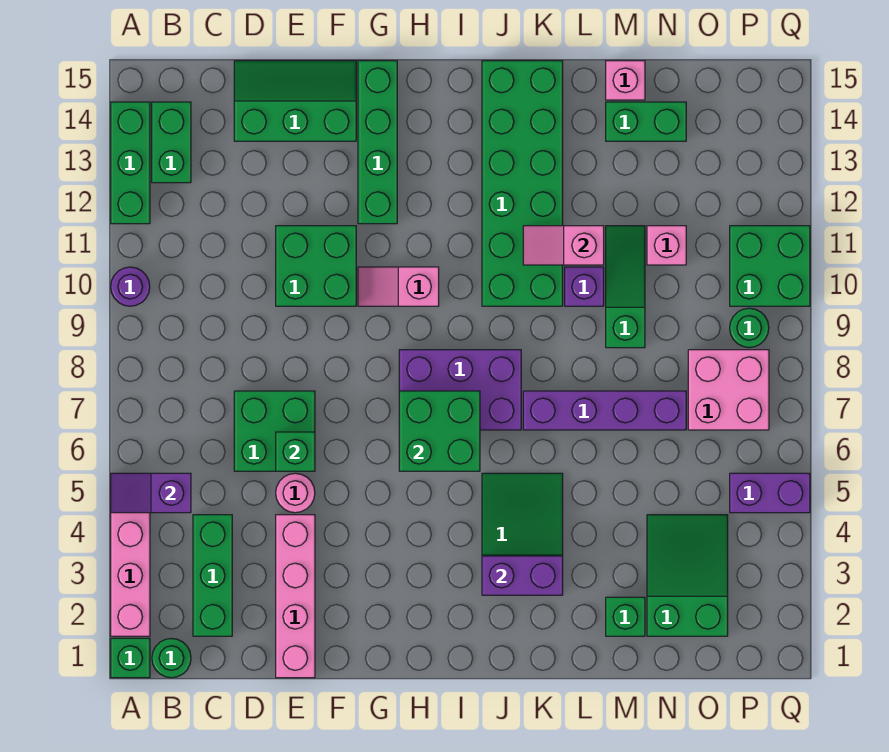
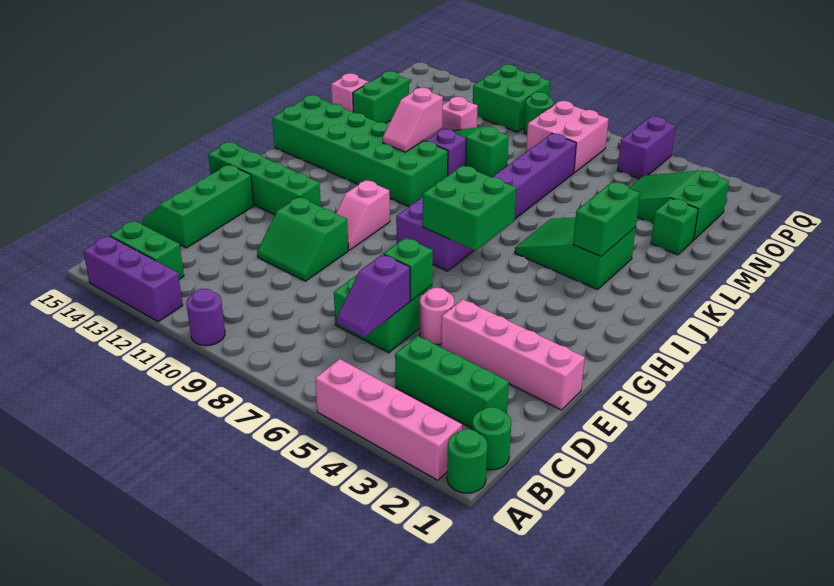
green brick A1 level 1 -> green round brick A1 level 1
purple slope A5:B5 level 2 top B -> purple slope C6:D6 level 2 top D
green brick A12:A14 level 1 -> purple brick A12:A14 level 1
green brick E10:F11 level 1 -> green slope E10:F11 level 1 top F
purple brick J3:K3 level 2 -> green brick J3:K3 level 2

